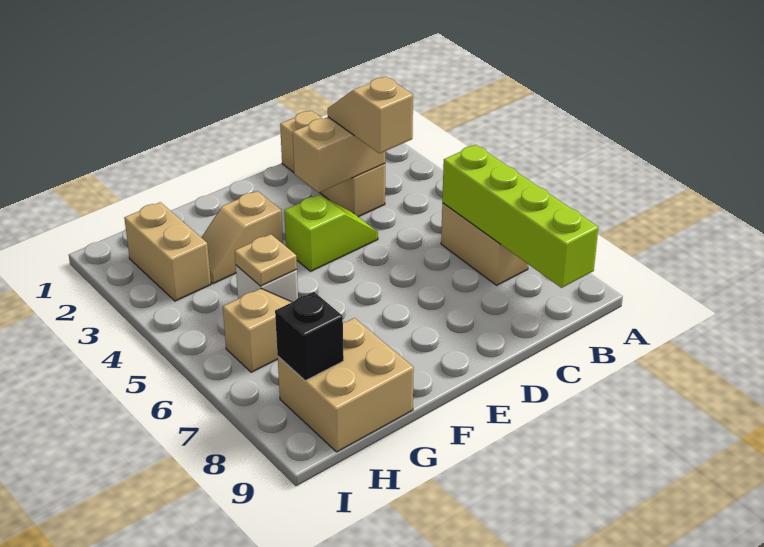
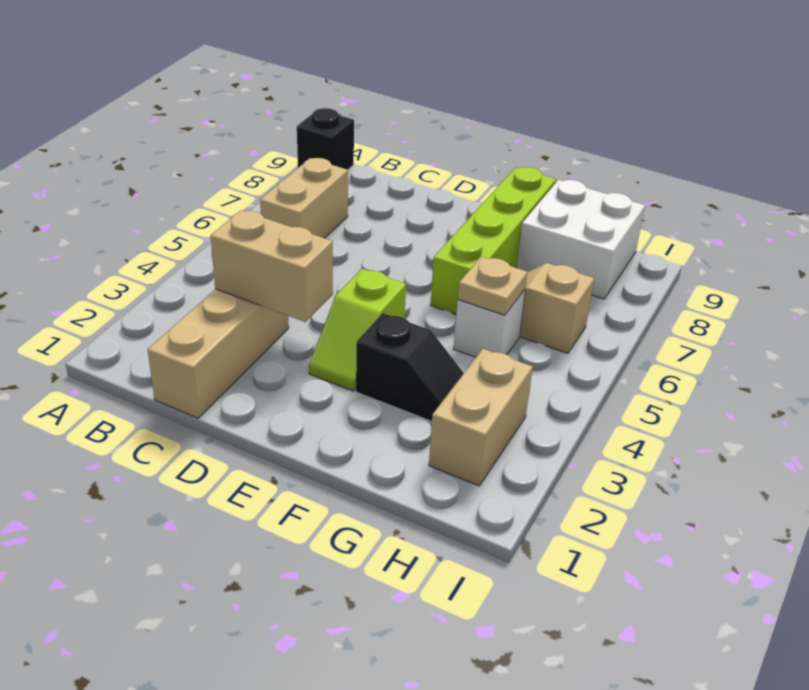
lime brick B6:B9 level 2 -> lime brick F6:F9 level 1
tan slope C3:C4 level 3 top 4 -> none
lime slope D4:E4 level 1 top E -> lime slope E3:E4 level 1 top 4
tan slope F3:G3 level 1 top F -> black slope F3:G3 level 1 top F
tan brick G8:H9 level 1 -> white brick G8:H9 level 1
black brick H8 level 2 -> black brick A9 level 1

